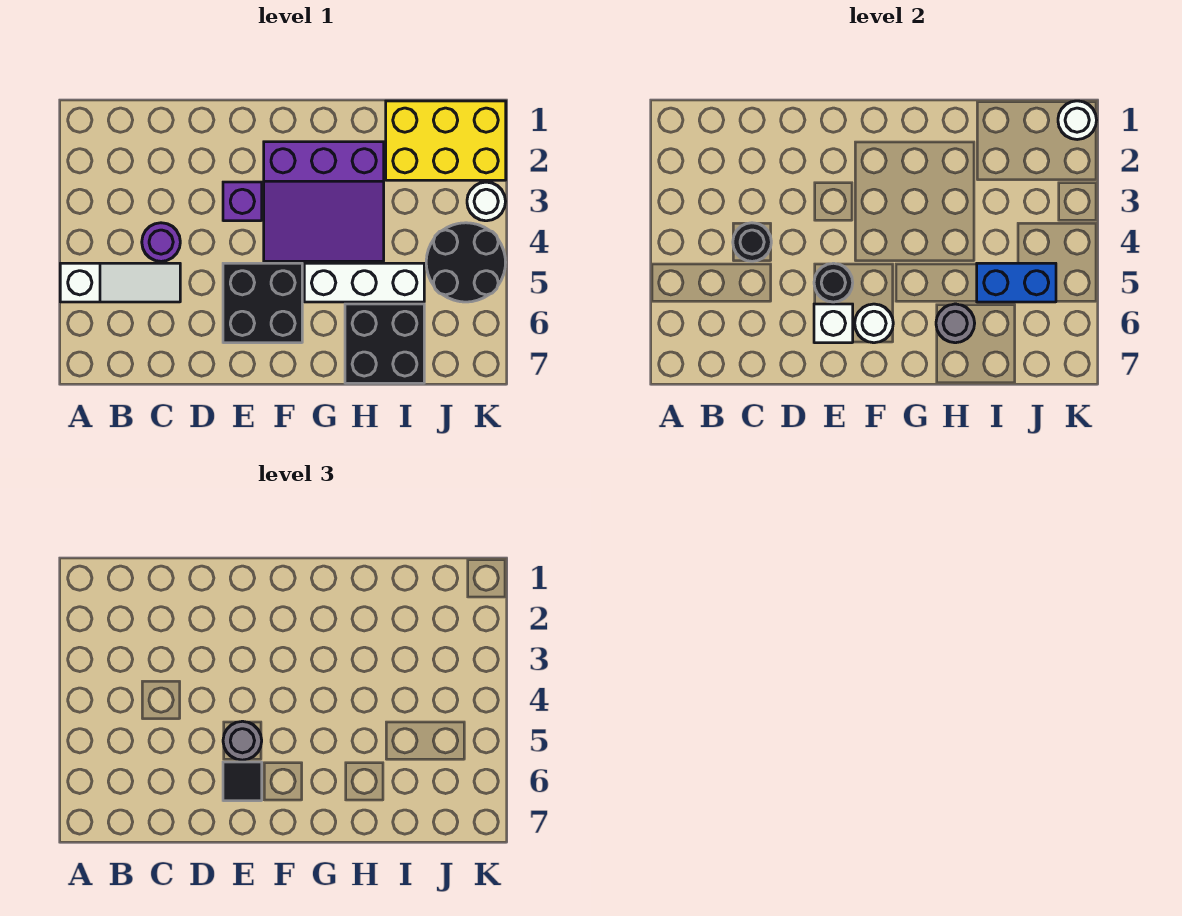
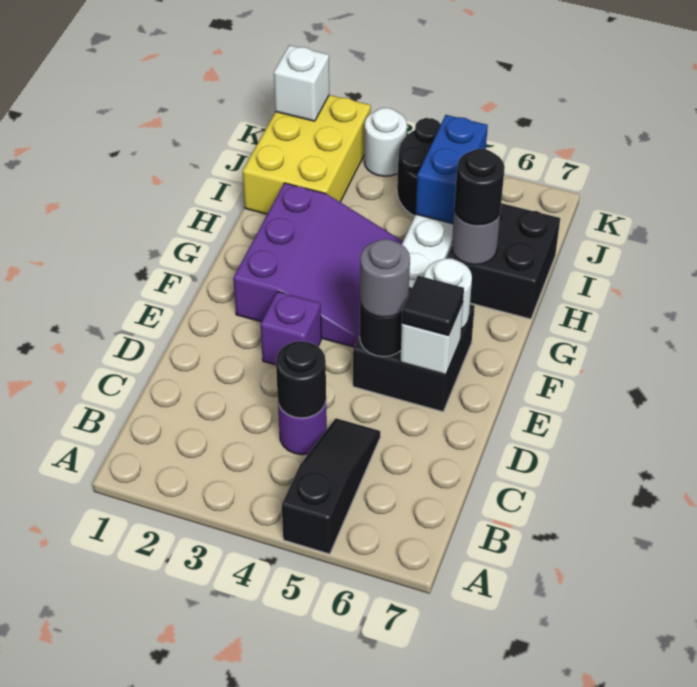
white slope A5:C5 level 1 top A -> black slope A5:C5 level 1 top A
none -> black round brick H6 level 3
white round brick K1 level 2 -> white brick K1 level 2

